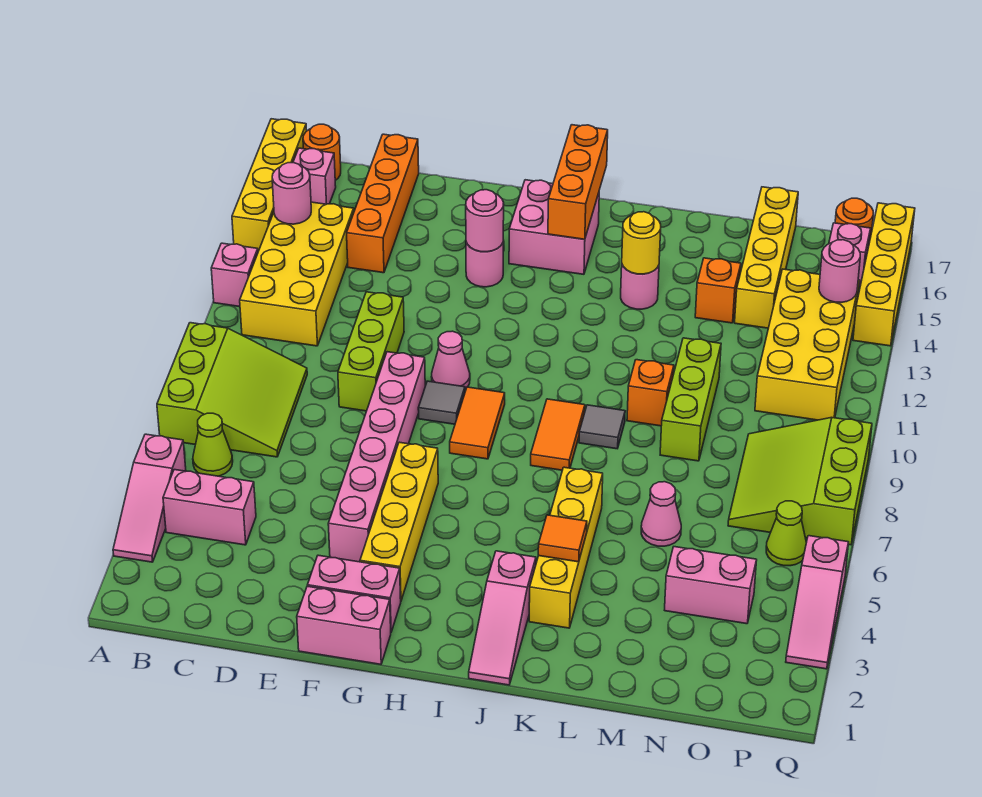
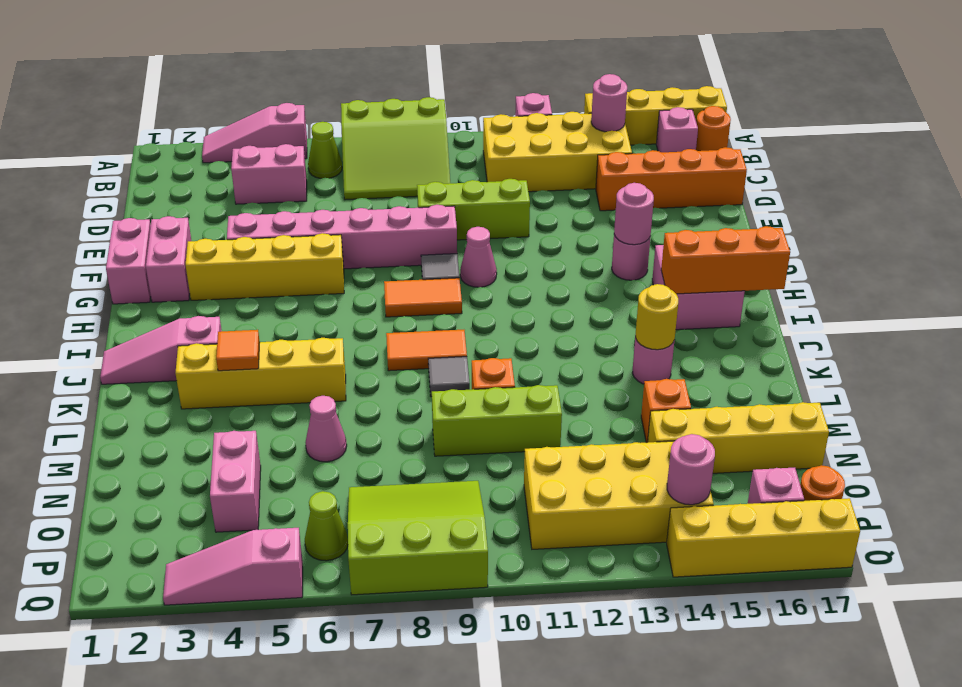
pink brick B4:C4 level 1 -> pink brick C4:C5 level 1

